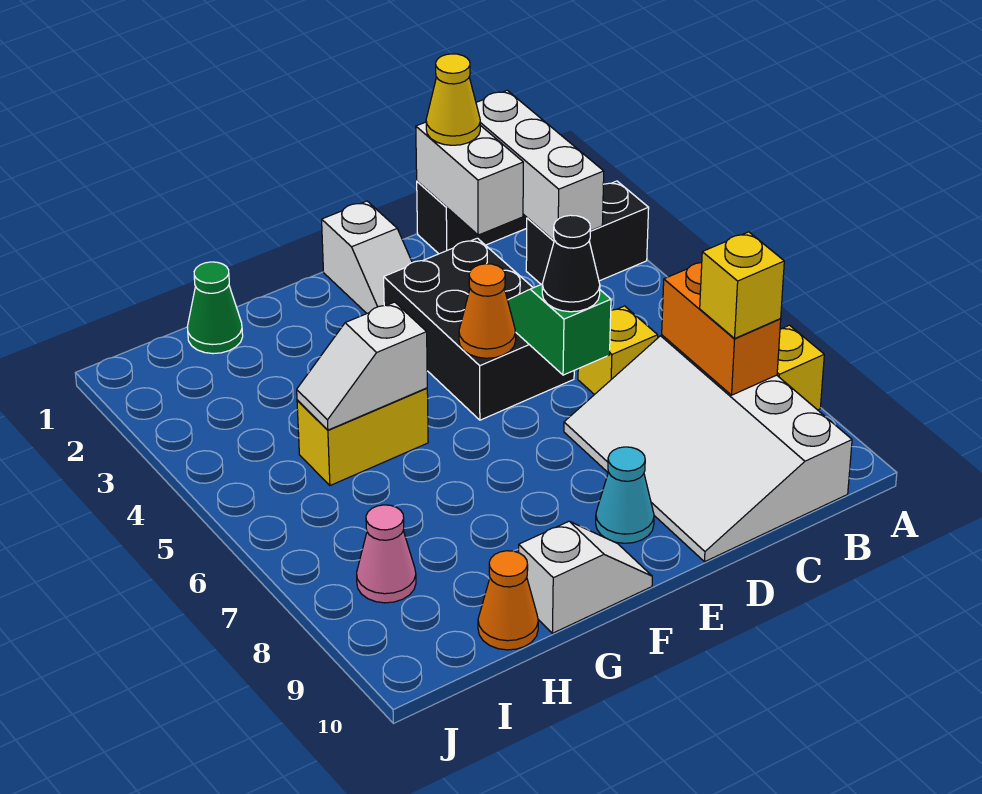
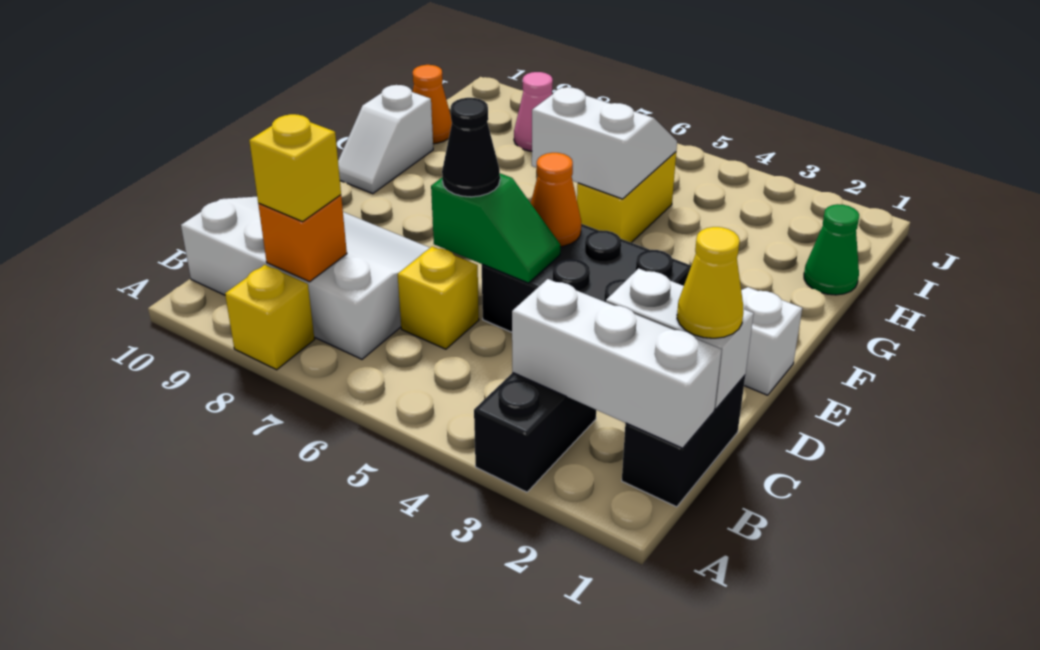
orange brick B7:B8 level 2 -> orange brick B8 level 2
cyan cone E9 level 1 -> none
white slope G5:H5 level 2 top G -> white slope G5:H6 level 2 top G

